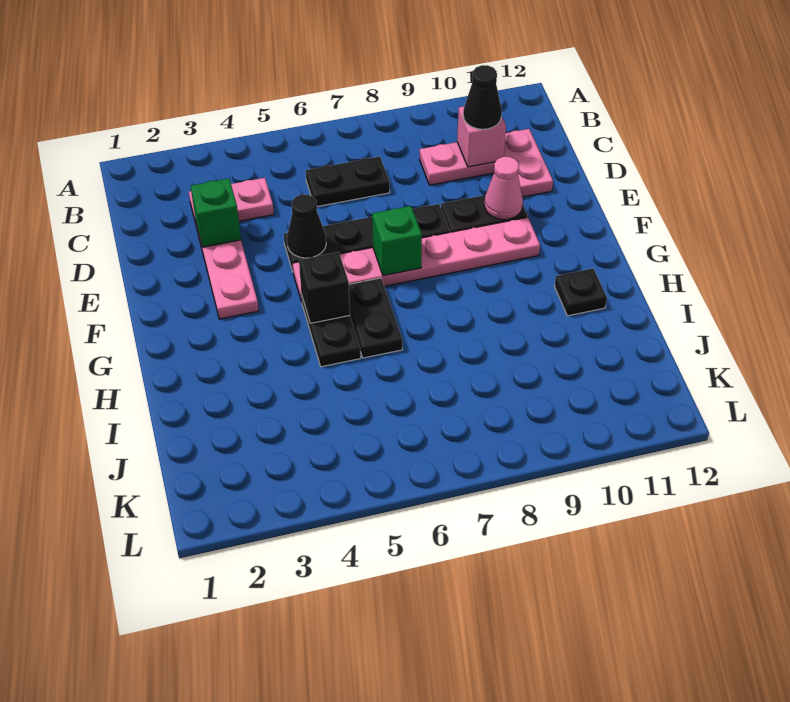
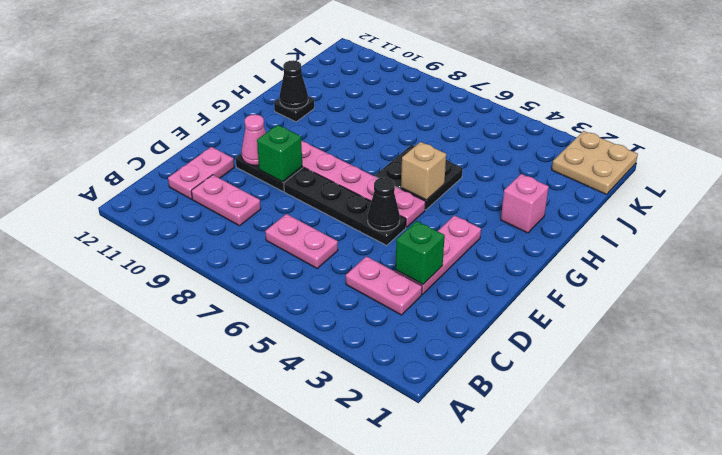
black plate C6:C7 level 1 -> pink plate C6:C7 level 1
pink brick C10 level 2 -> pink brick H2 level 1
black cone C10 level 3 -> black cone H11 level 2
green brick F7 level 2 -> green brick E9 level 2
black brick G5 level 2 -> tan brick G5 level 2
none -> tan plate K1:L2 level 1

